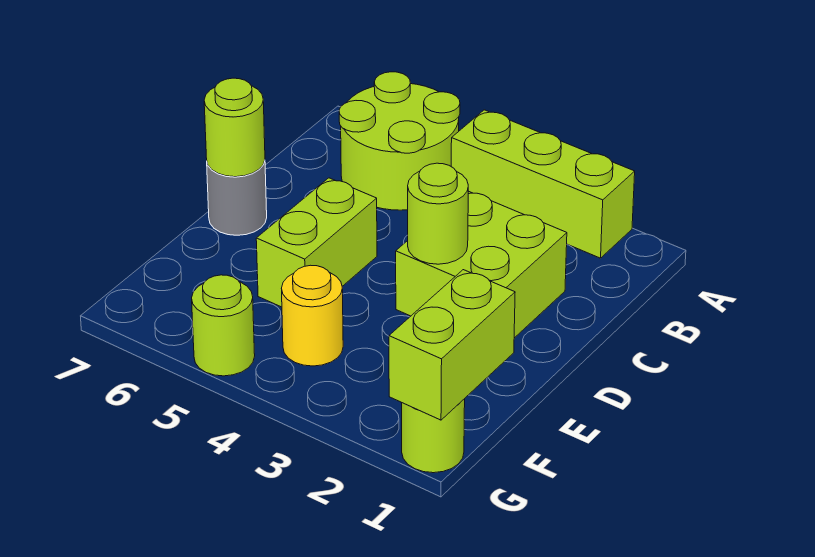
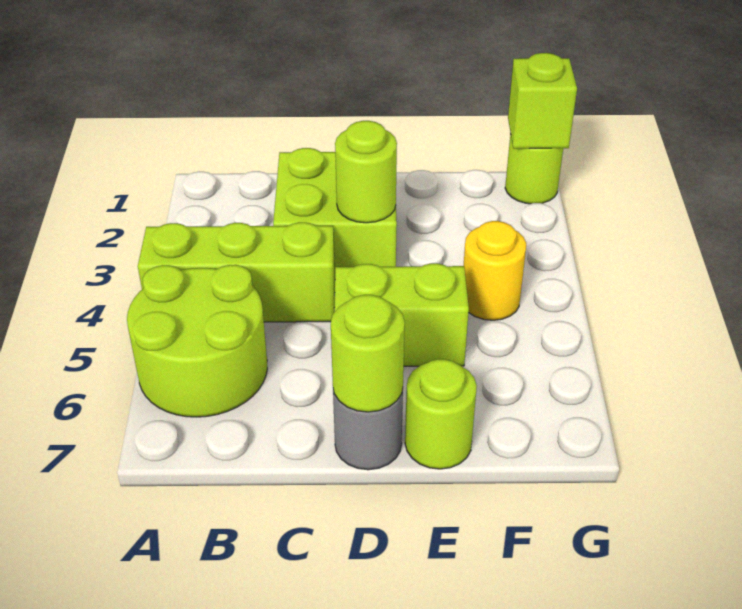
lime brick A2:A4 level 1 -> lime brick A4:C4 level 1
lime brick F1:G1 level 2 -> lime brick G1 level 2
lime round brick G5 level 1 -> lime round brick E7 level 1

